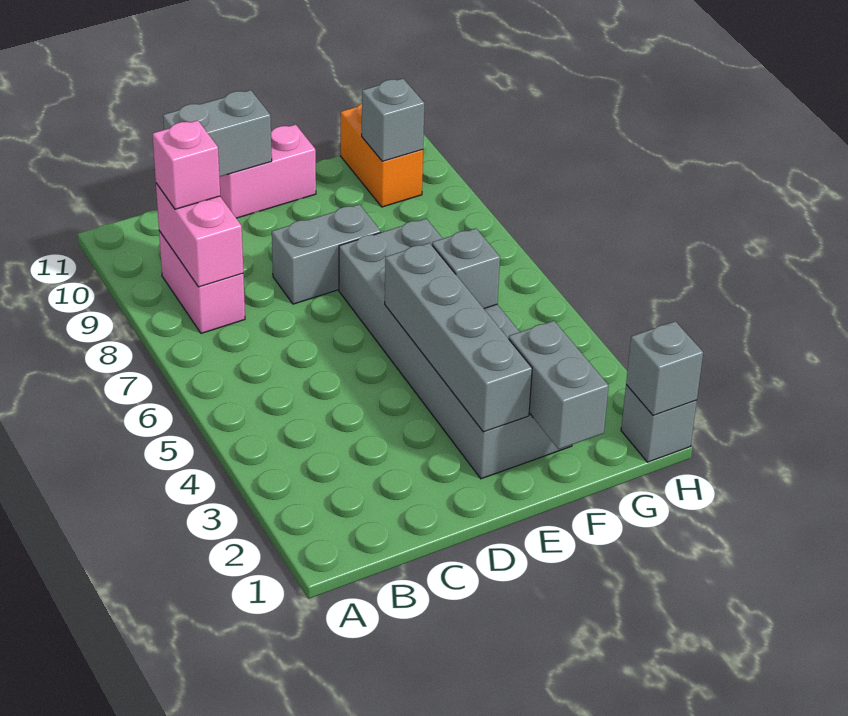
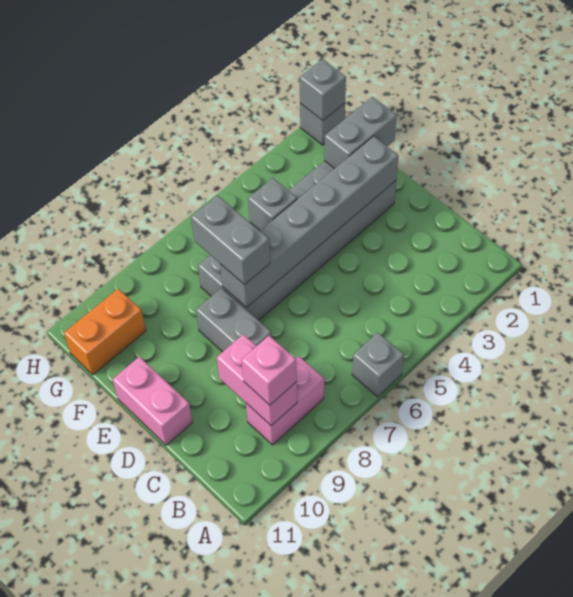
pink brick B8:B9 level 2 -> pink brick B9:C9 level 2
grey brick C11:D11 level 2 -> grey brick E7:F7 level 3
grey brick E2:E5 level 2 -> grey brick E2:E7 level 2
grey brick G10 level 2 -> grey brick A6 level 1

